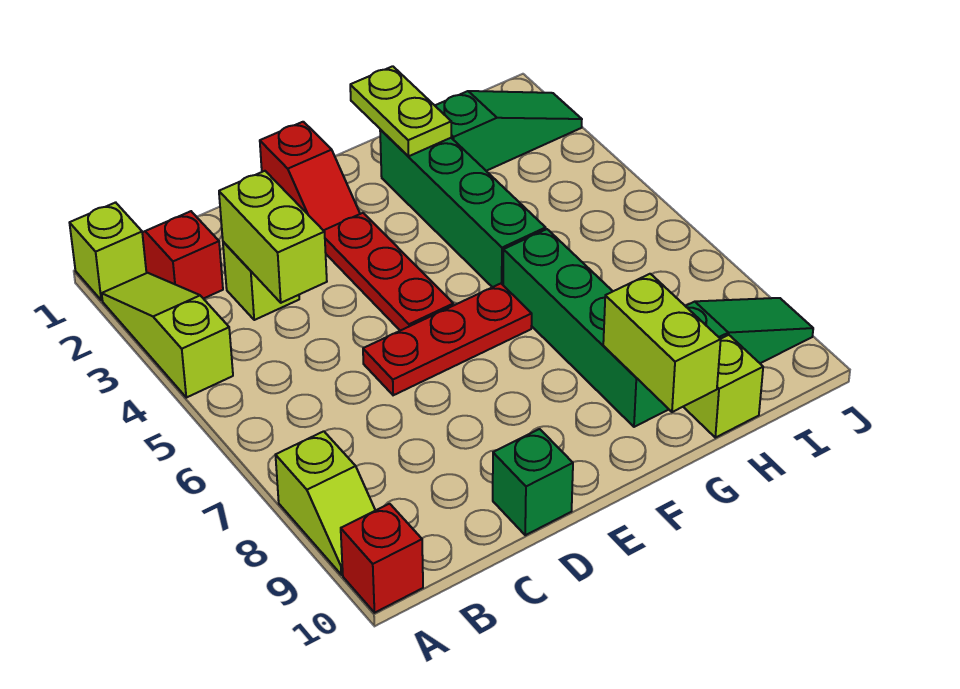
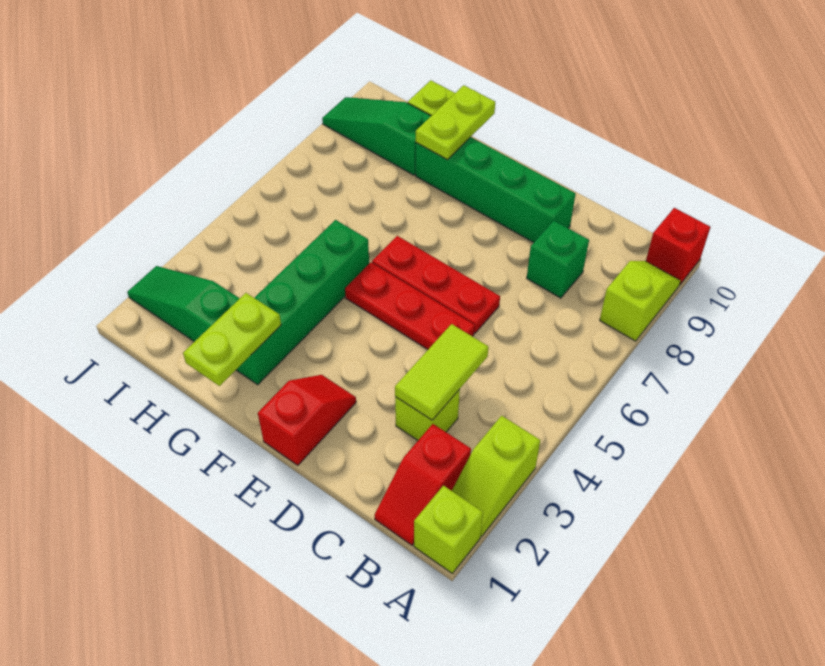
lime slope A2:A4 level 1 top 4 -> lime slope A2:A3 level 1 top 3
lime brick C3:C4 level 2 -> lime tile C3:C4 level 2
green brick D10 level 1 -> green brick C8 level 1
red plate E3:E5 level 1 -> red plate D5:F5 level 1
green brick G6:G9 level 1 -> green brick D9:G9 level 1
lime brick G9:G10 level 2 -> lime plate G9:G10 level 2

